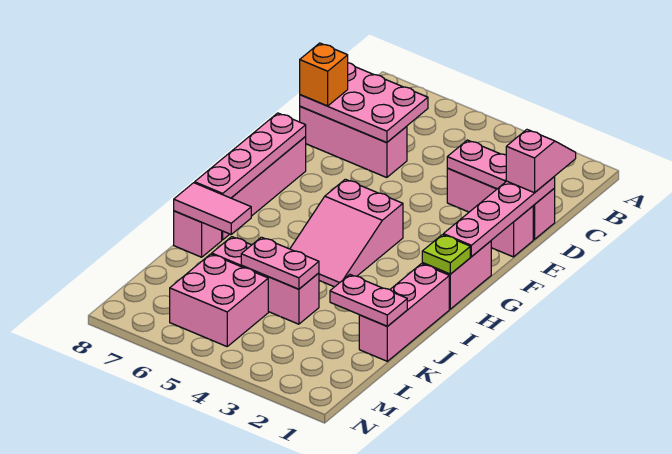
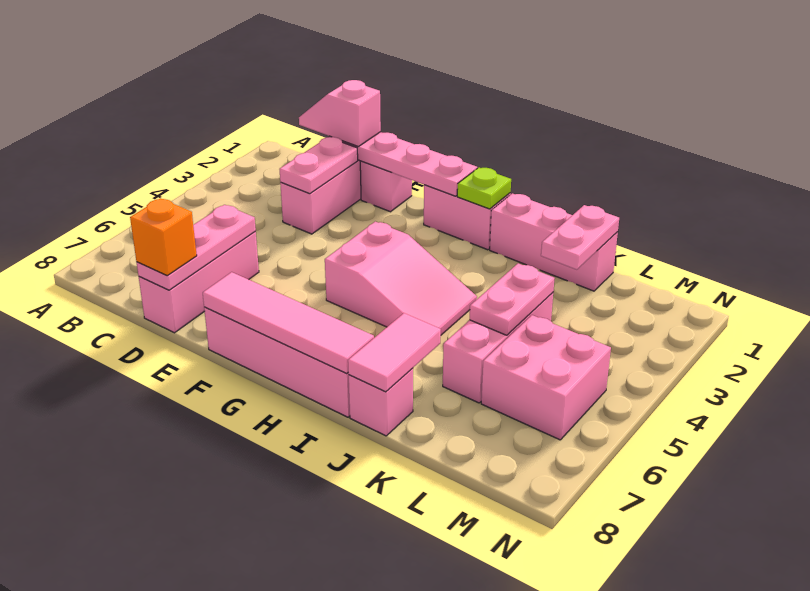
pink plate C6:D8 level 2 -> pink plate D6:D8 level 2
pink plate F8:I8 level 2 -> pink tile F8:I8 level 2

